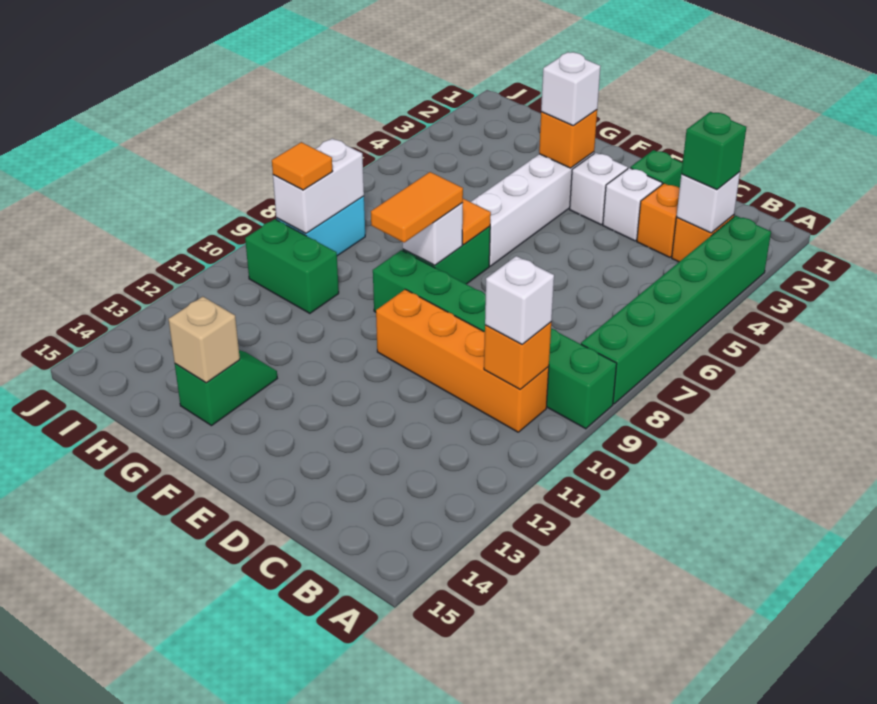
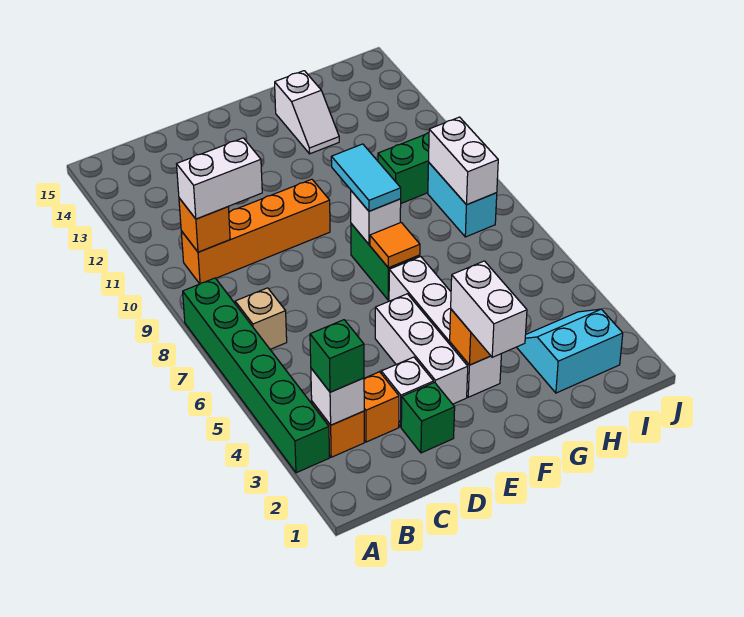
green brick A9:F9 level 1 -> none
white brick B10 level 3 -> white brick B10:C10 level 3
white brick E3 level 1 -> white brick E3:E5 level 1
white brick F3 level 3 -> white brick F2:F3 level 3
orange tile F8:F9 level 3 -> cyan tile F8:F9 level 3
green slope G13:G14 level 1 top 14 -> white slope G13:G14 level 1 top 14
tan brick G14 level 2 -> tan brick B7 level 1
none -> cyan slope H2:I3 level 1 top 2
orange tile I9 level 3 -> none

